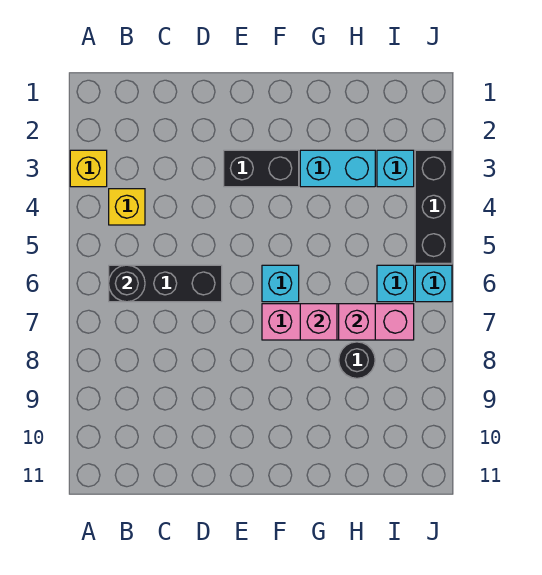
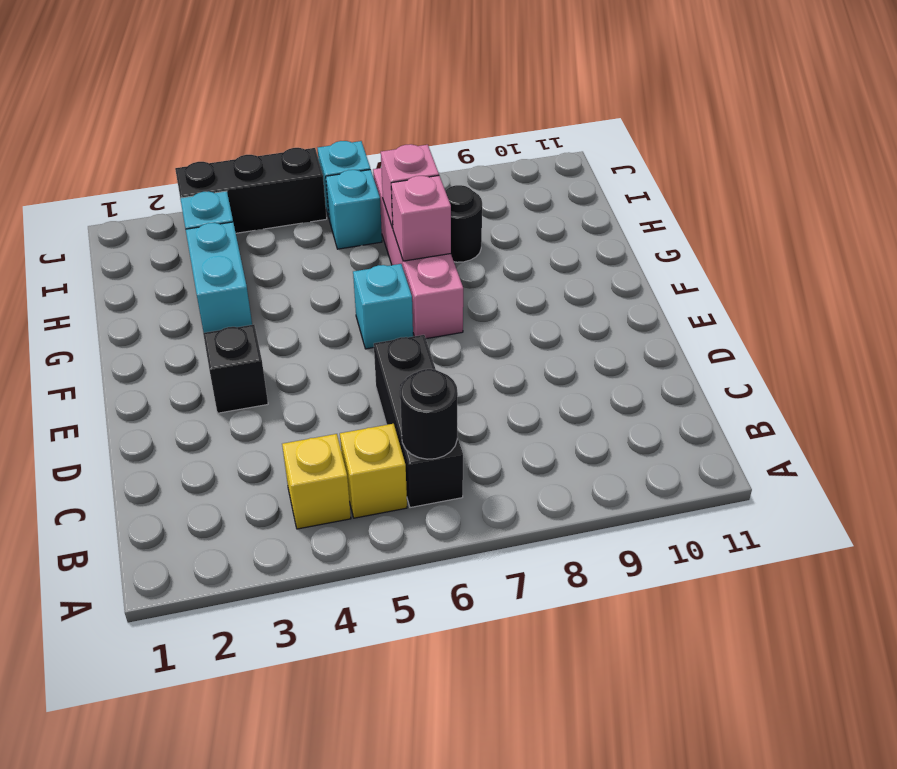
yellow brick A3 level 1 -> yellow brick B5 level 1
black brick E3:F3 level 1 -> black brick E3 level 1

